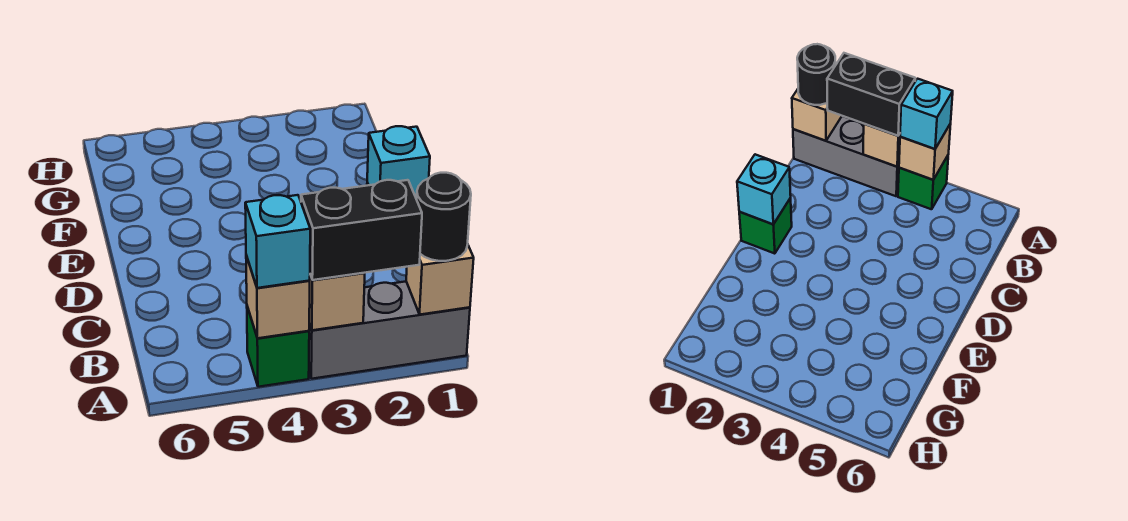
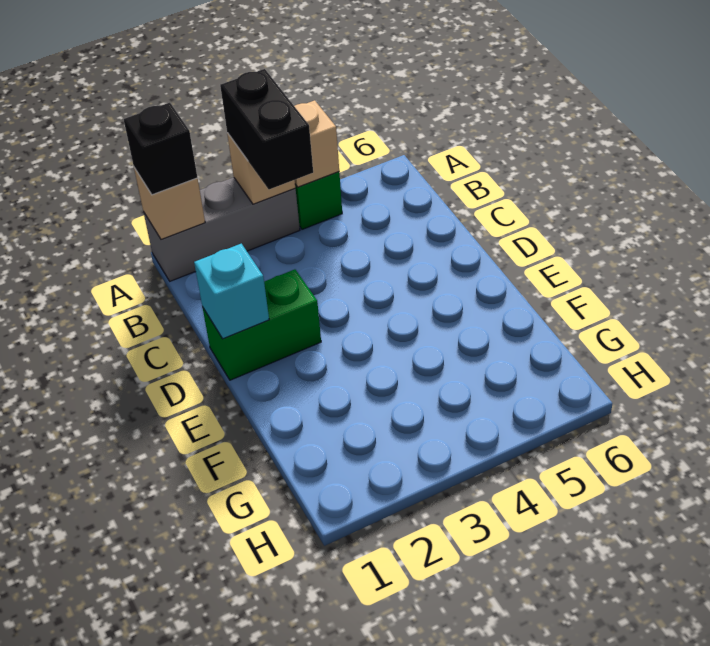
black round brick A1 level 3 -> black brick A1 level 3
black brick A2:A3 level 3 -> black brick A3:B3 level 3
cyan brick A4 level 3 -> none
green brick D1 level 1 -> green brick D1:D2 level 1

